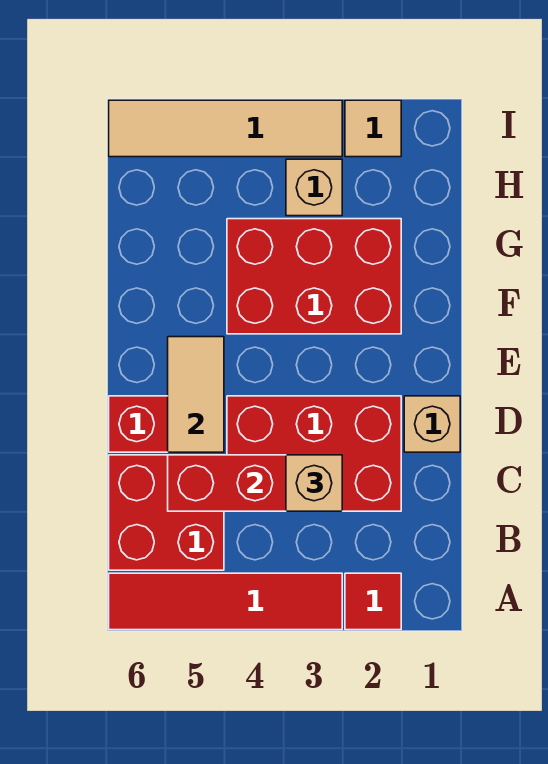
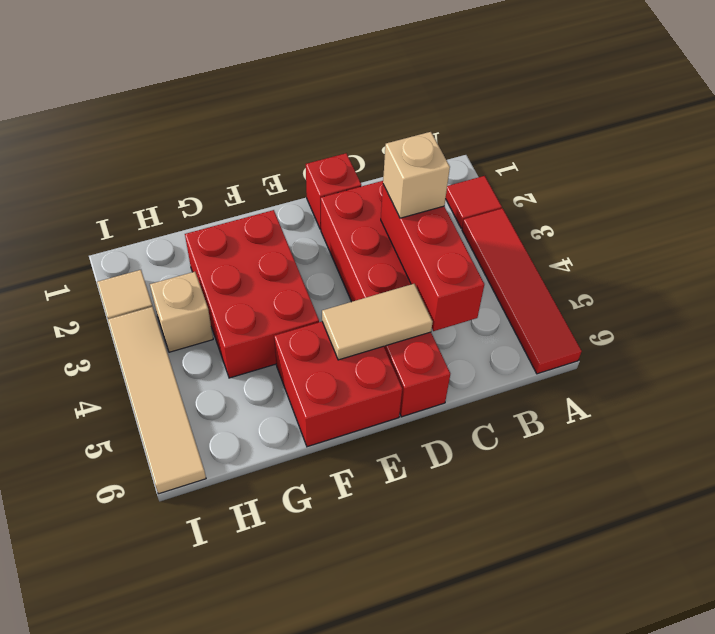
red brick B5:C6 level 1 -> red brick E5:F6 level 1
tan brick D1 level 1 -> red brick D1 level 1

